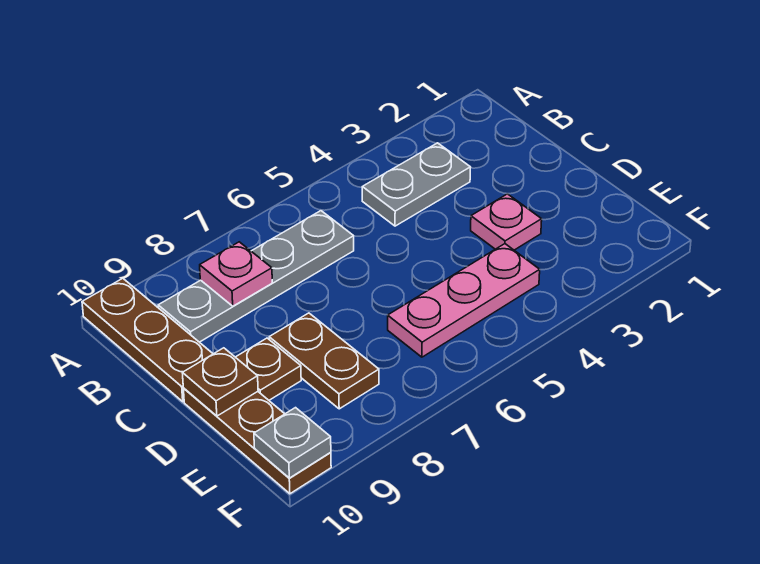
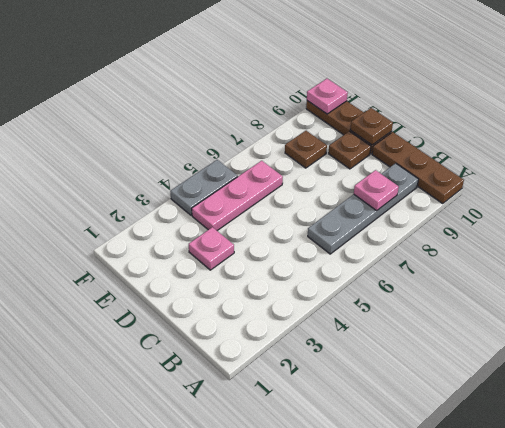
grey plate B3:B4 level 1 -> grey plate F4:F5 level 1
brown plate D8:E8 level 1 -> brown plate E8 level 1
grey plate F10 level 2 -> pink plate F10 level 2

